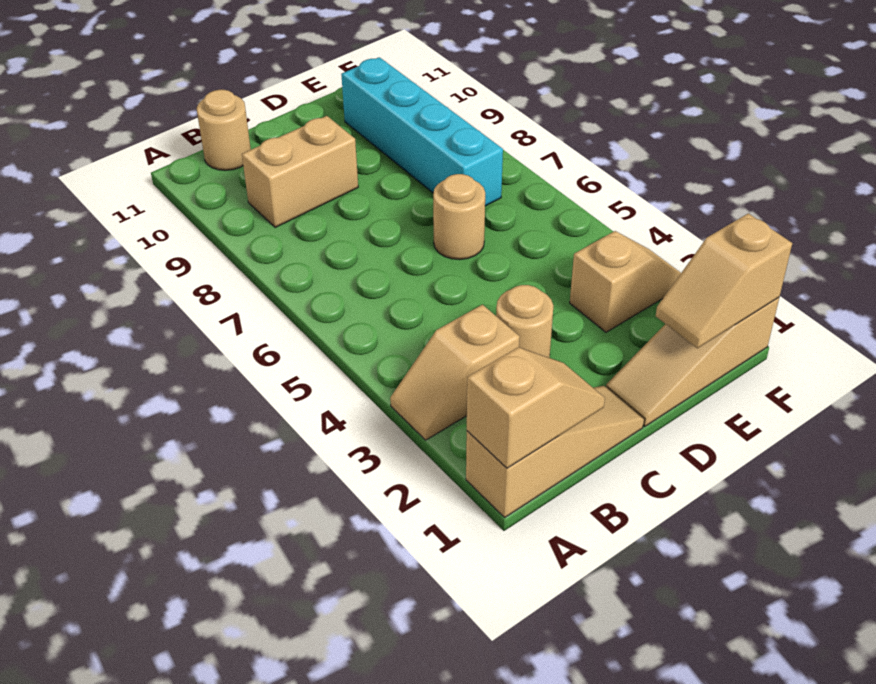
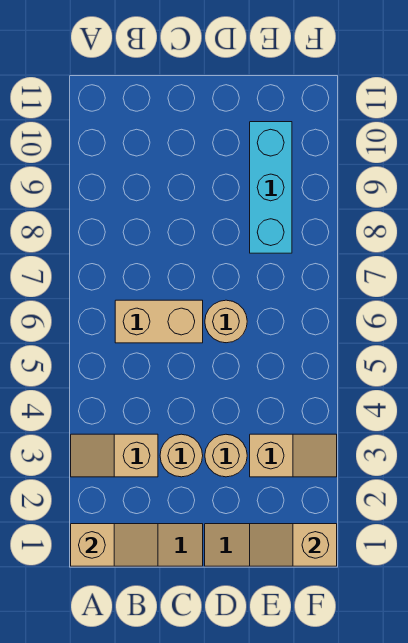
tan brick B9:C9 level 1 -> tan brick B6:C6 level 1
tan round brick B11 level 1 -> tan round brick D3 level 1
cyan brick E7:E10 level 1 -> cyan brick E8:E10 level 1

